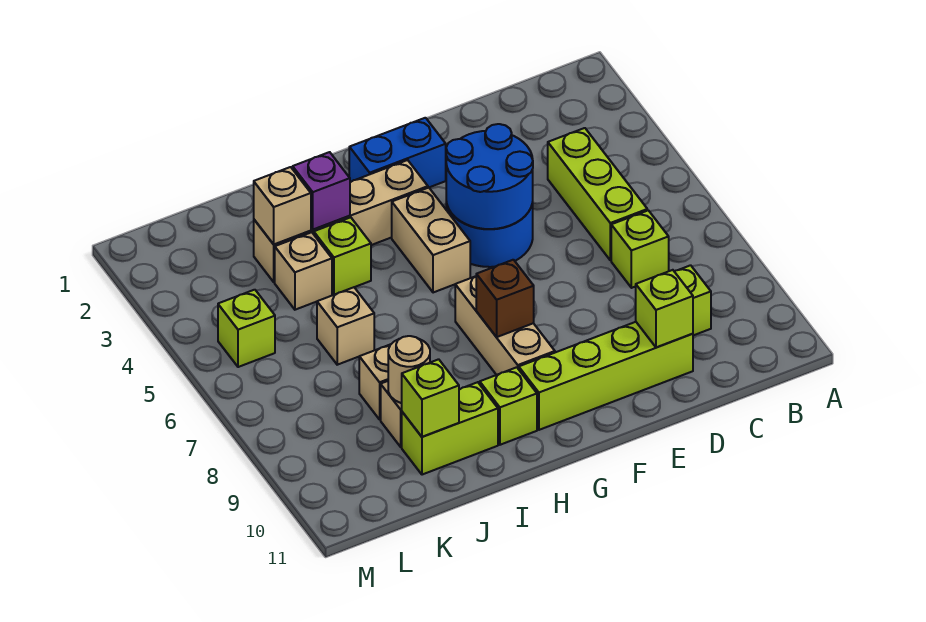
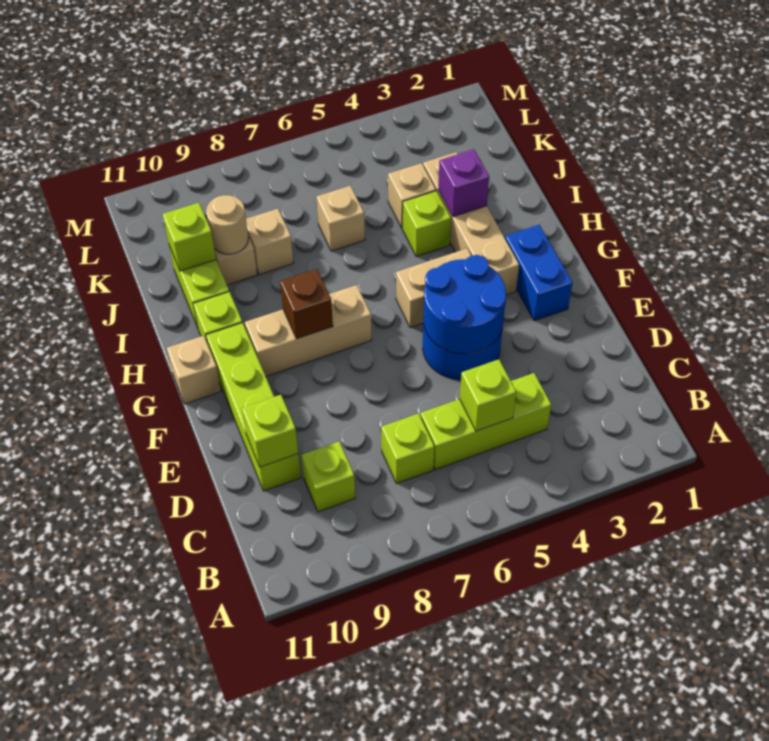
tan brick J3 level 2 -> tan brick G11 level 1
lime brick L5 level 1 -> lime brick C5 level 2

